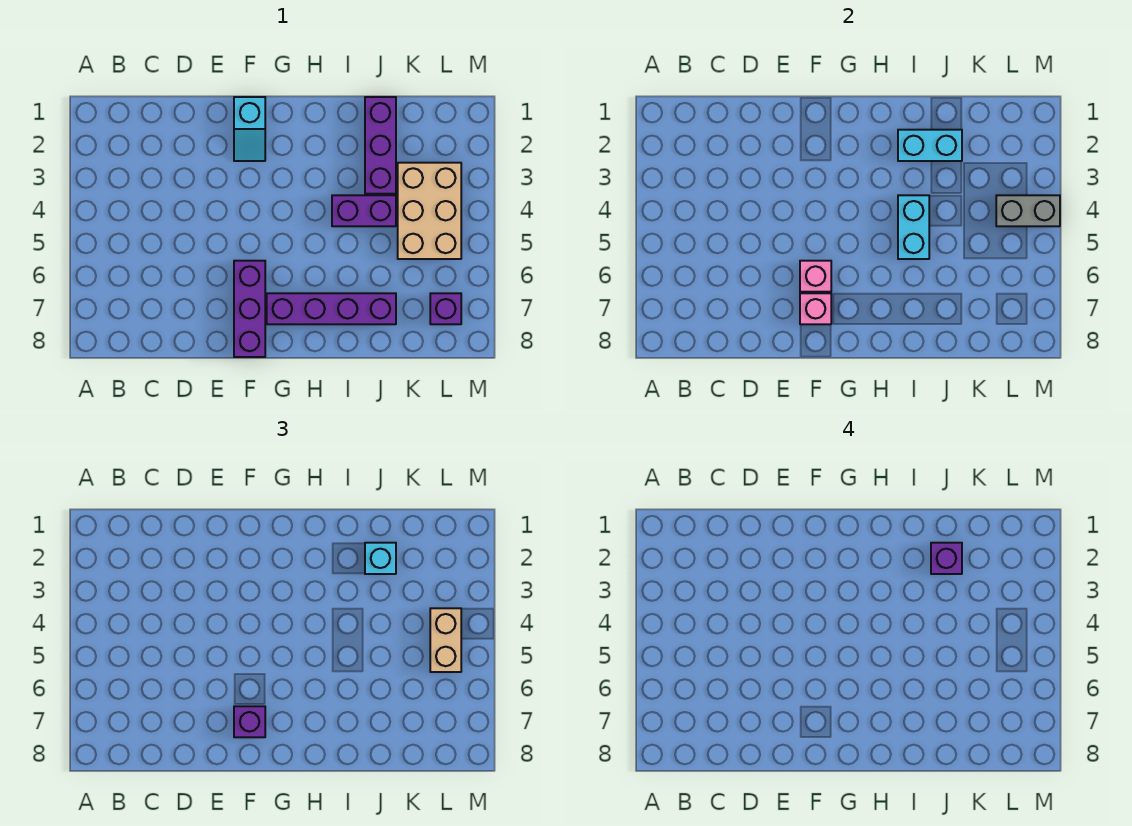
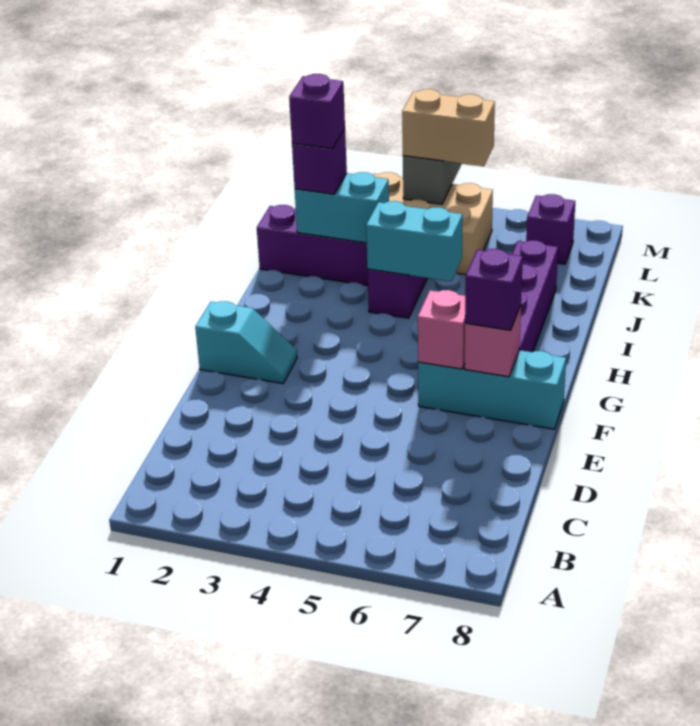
purple brick F6:F8 level 1 -> cyan brick F6:F8 level 1
cyan brick I2:J2 level 2 -> cyan brick J2:J3 level 2
cyan brick J2 level 3 -> purple brick J2 level 3

